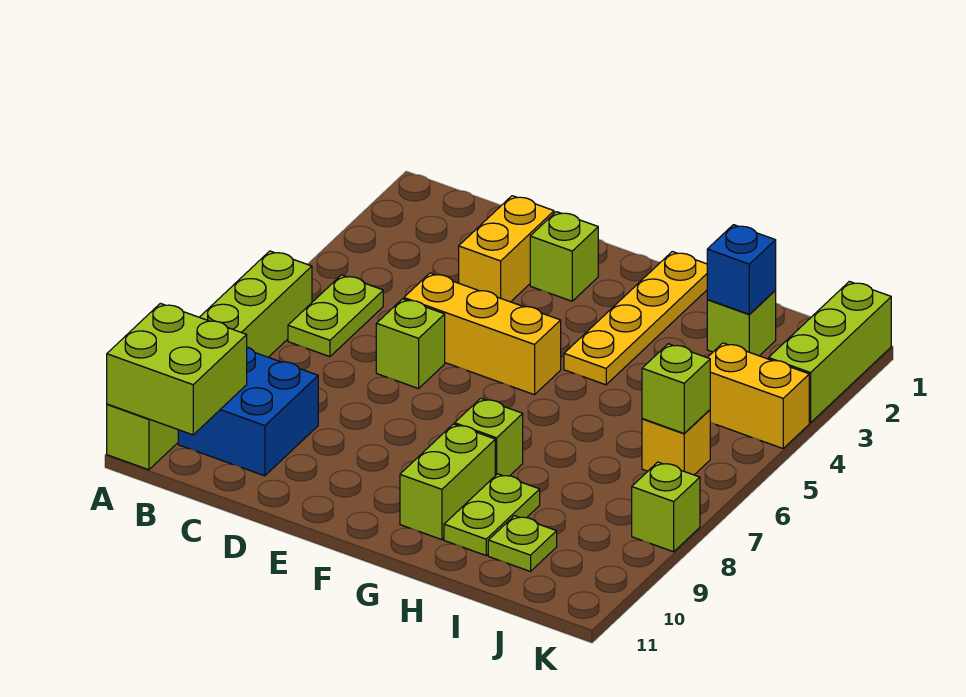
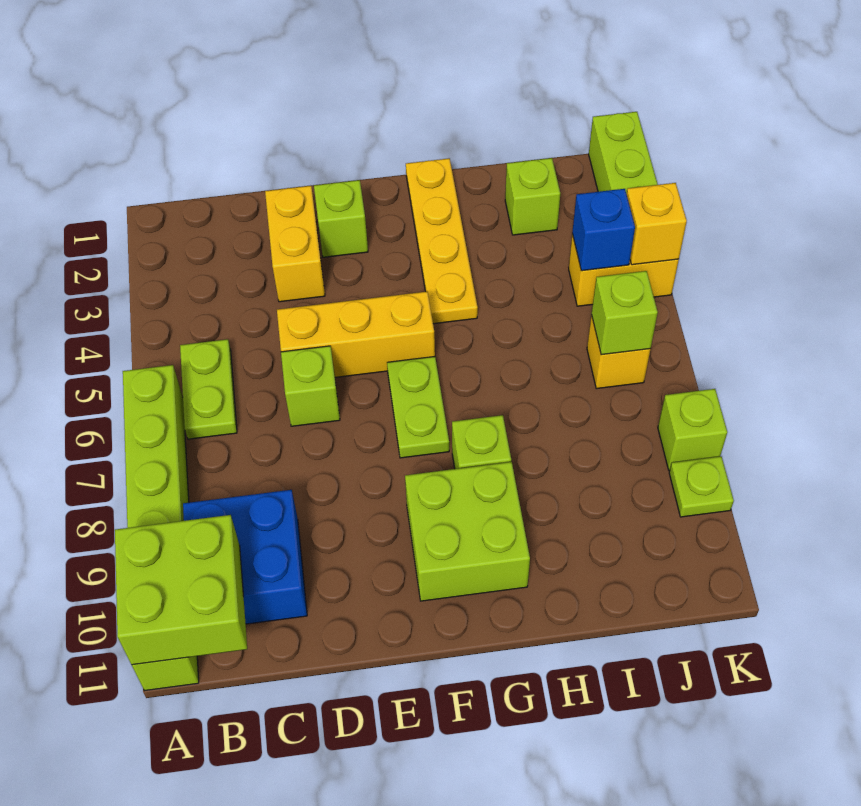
lime brick G9:G10 level 1 -> lime brick F9:G10 level 1
lime plate H9:H10 level 1 -> lime plate F6:F7 level 1
blue brick I2 level 2 -> blue brick J4 level 2
lime plate I10 level 1 -> lime plate K9 level 1
none -> yellow brick K4 level 2

